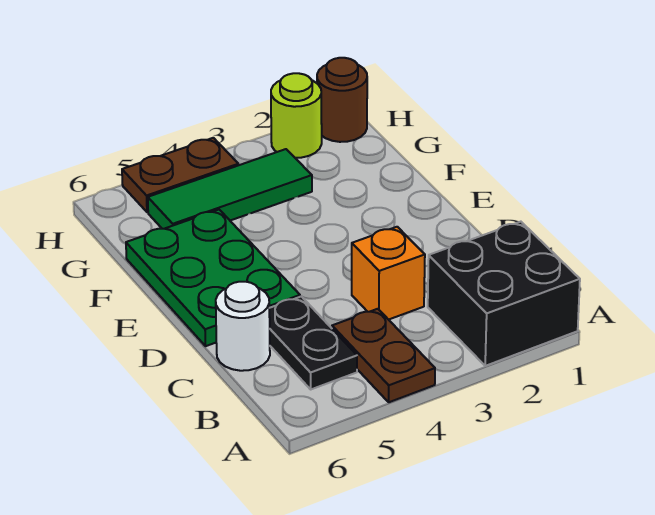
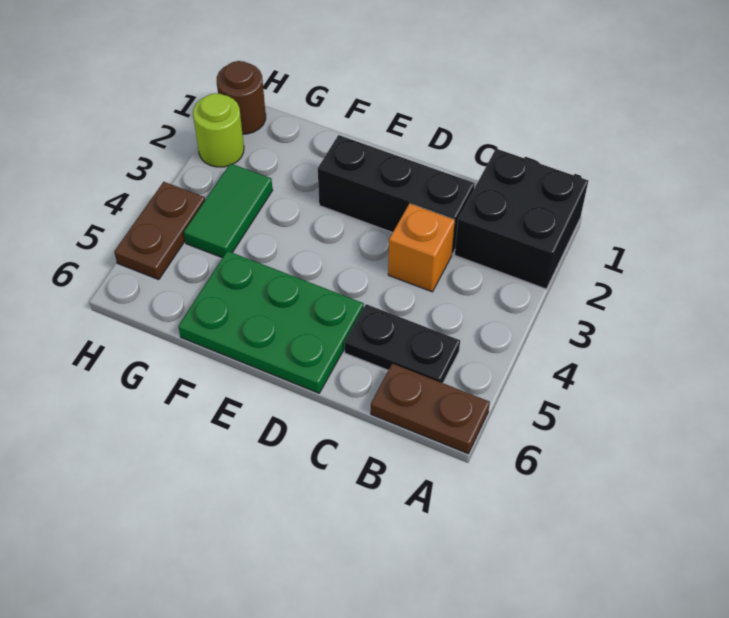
brown plate A4:B4 level 1 -> brown plate A6:B6 level 1
none -> black brick C2:E2 level 1
white round brick C6 level 1 -> none
green tile G3:G5 level 1 -> green tile G3:G4 level 1

